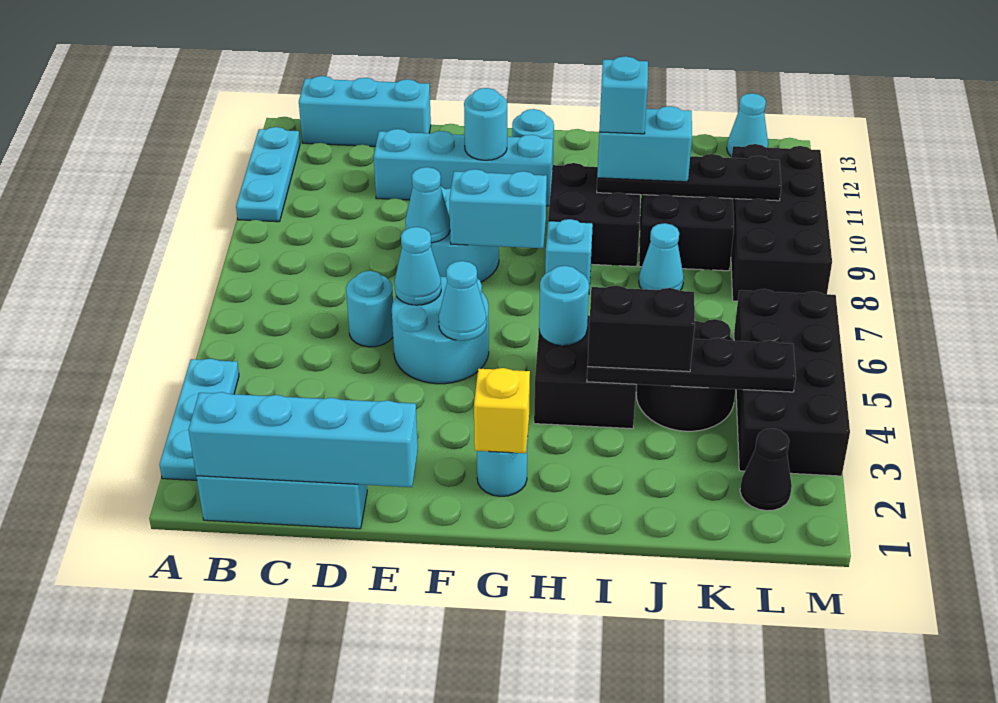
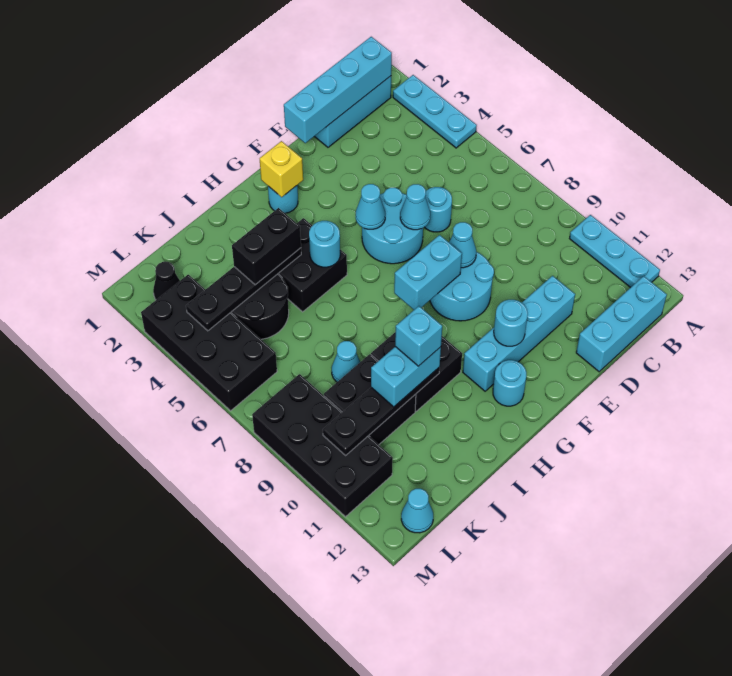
cyan brick H8 level 1 -> none

